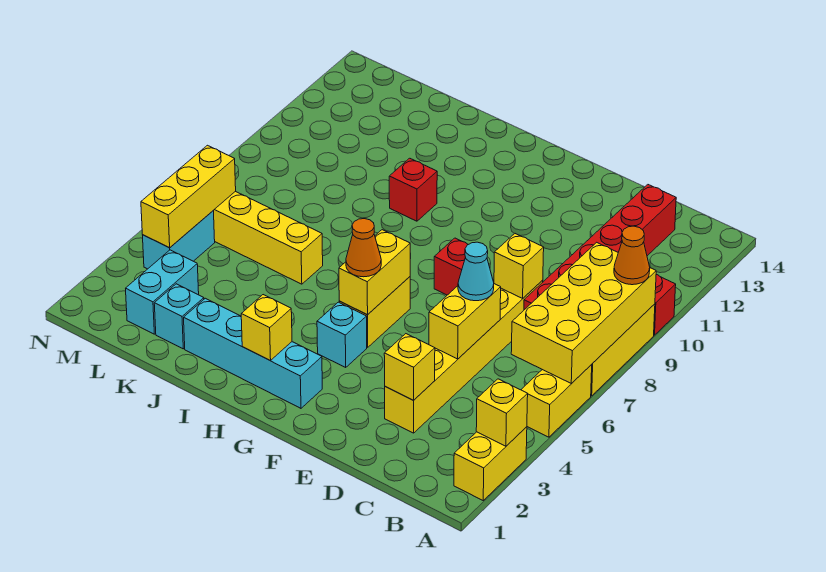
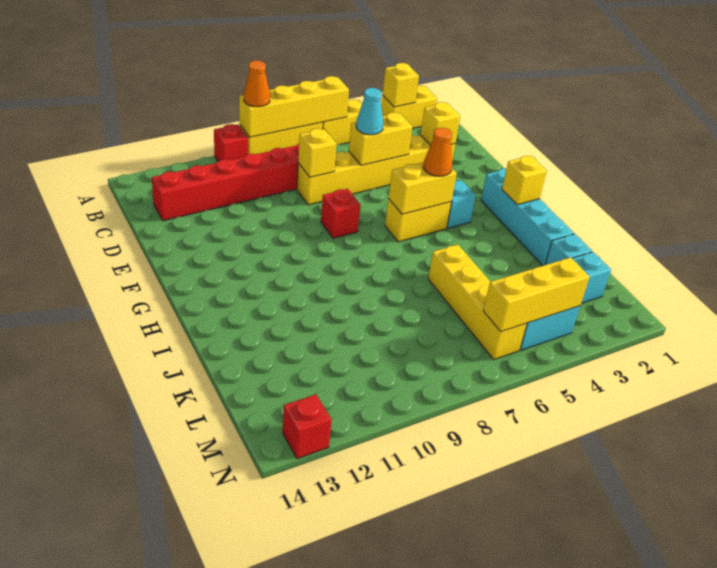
yellow brick A6:B9 level 2 -> yellow brick A6:A9 level 2
red brick I10 level 1 -> red brick N13 level 1

